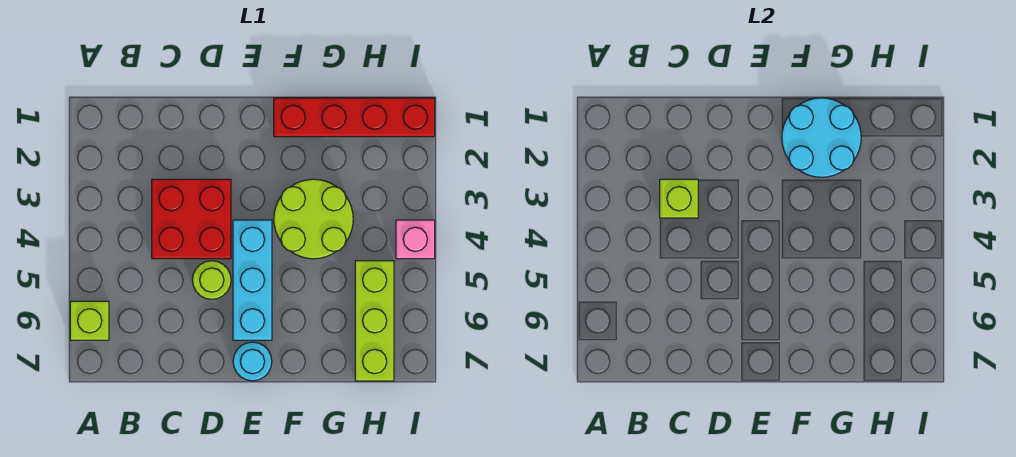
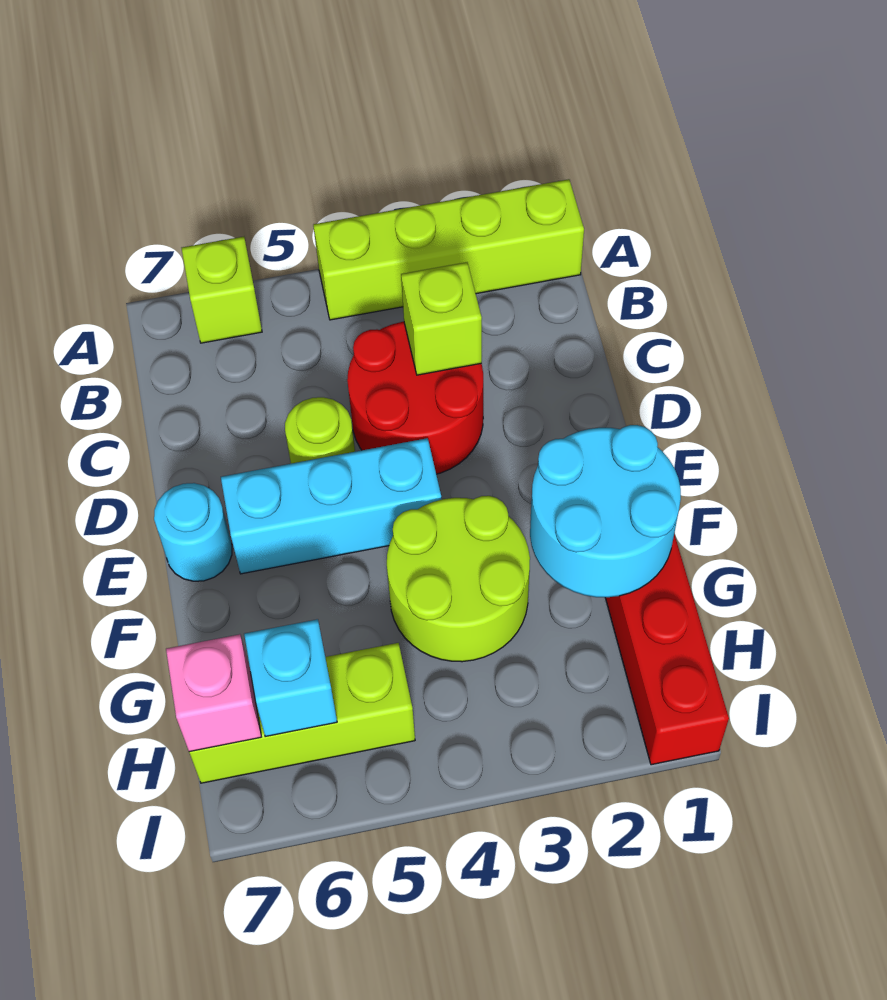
none -> lime brick A1:A4 level 1
red brick C3:D4 level 1 -> red round brick C3:D4 level 1
none -> cyan brick H6 level 2
pink brick I4 level 1 -> pink brick H7 level 2

